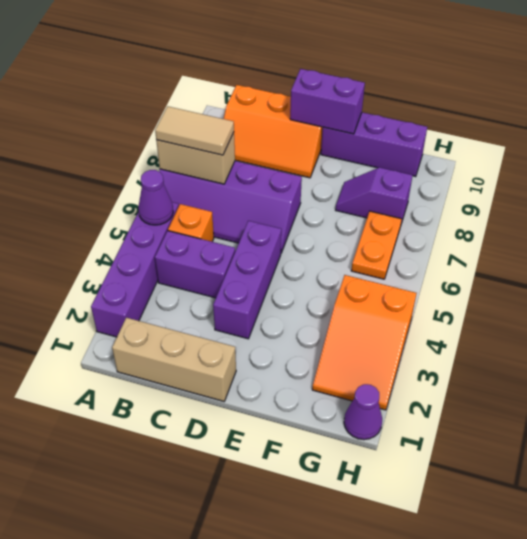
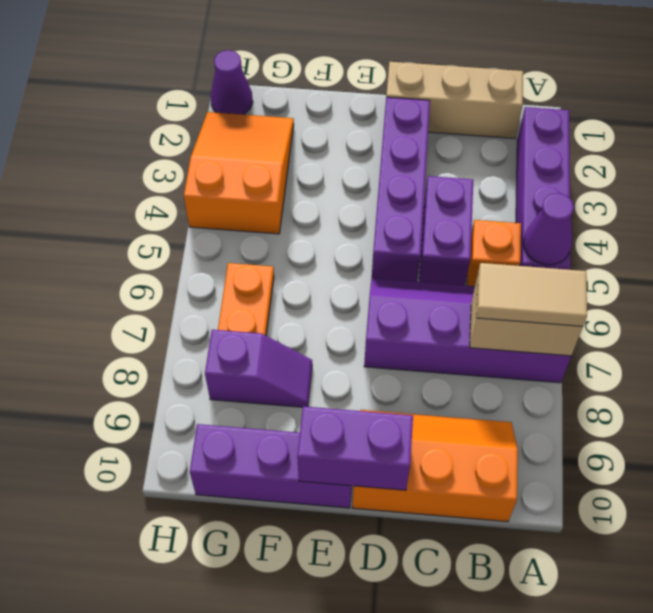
purple brick B4:C4 level 1 -> purple brick C4:C5 level 1
purple brick D3:D5 level 1 -> purple brick D2:D5 level 1

